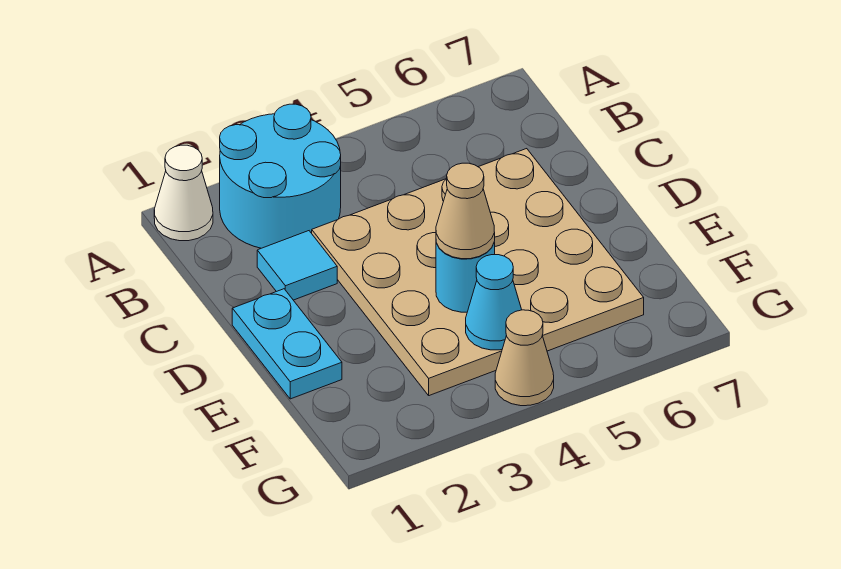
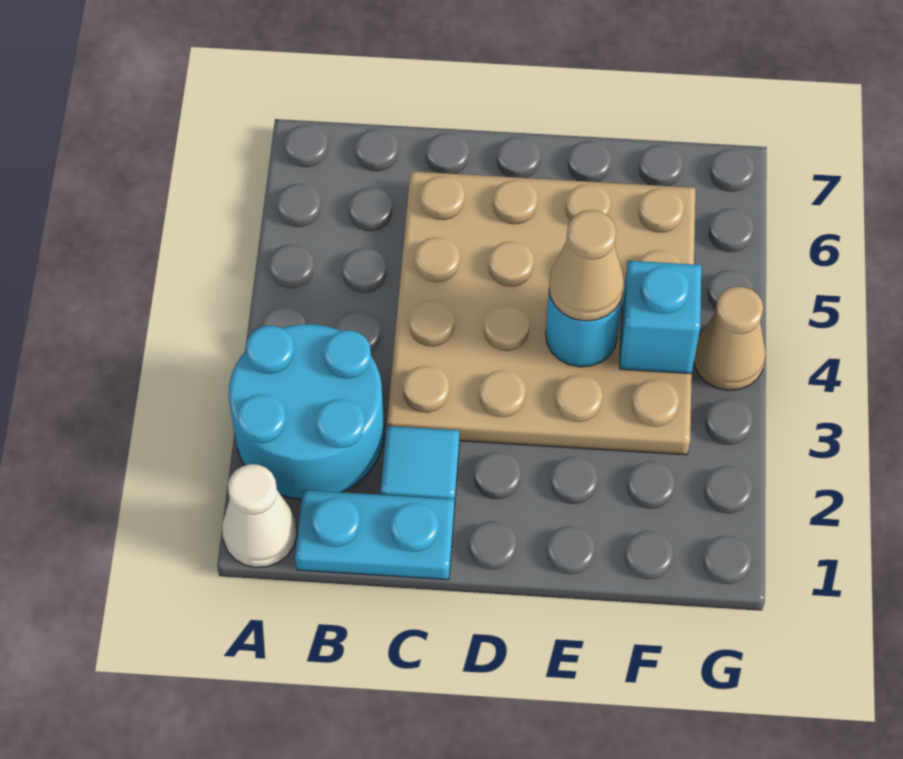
cyan plate D1:E1 level 1 -> cyan plate B1:C1 level 1
cyan cone F4 level 2 -> cyan brick F4 level 2

